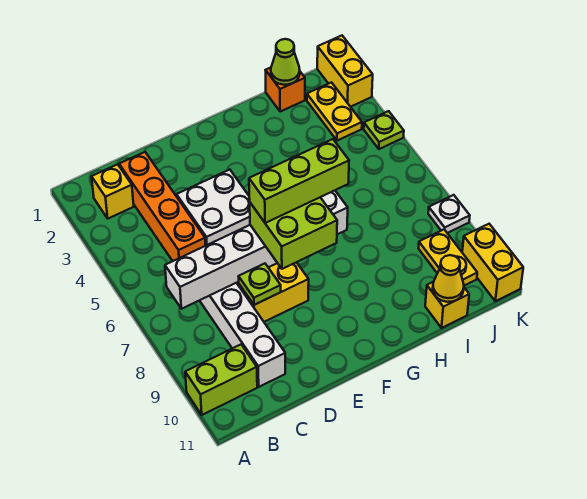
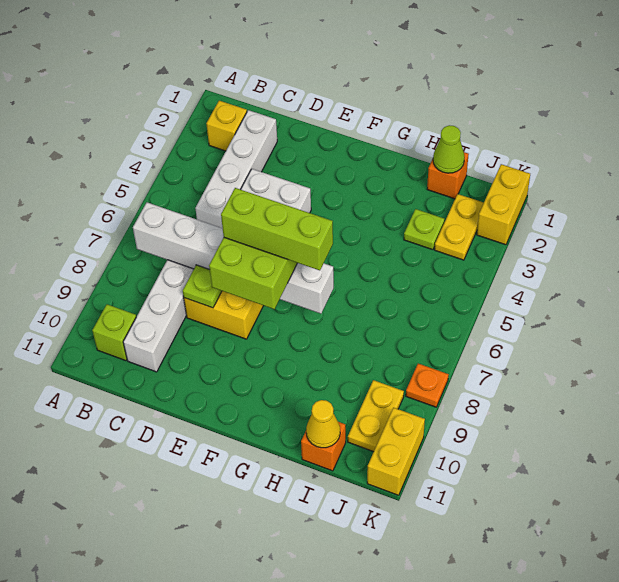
lime brick A10:B10 level 1 -> lime brick B10 level 1
orange brick C2:C5 level 1 -> white brick C2:C5 level 1
yellow brick I11 level 1 -> orange brick I11 level 1
lime plate K4 level 1 -> lime plate I3 level 1
white plate K8 level 1 -> orange plate K8 level 1

